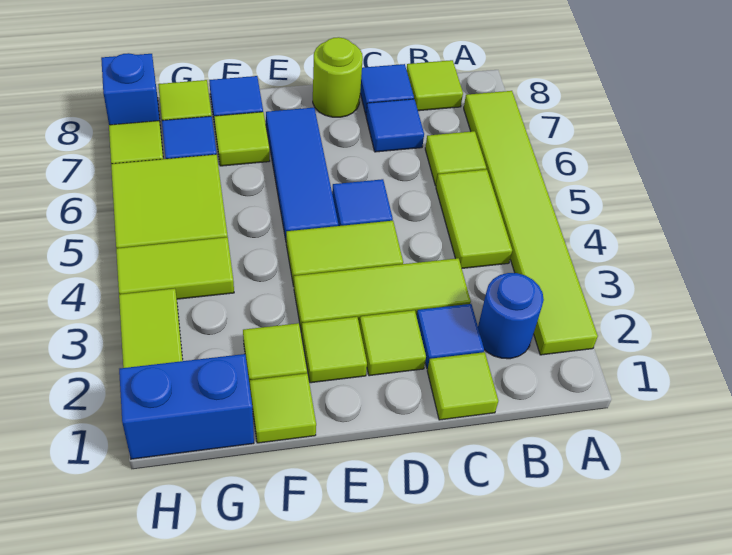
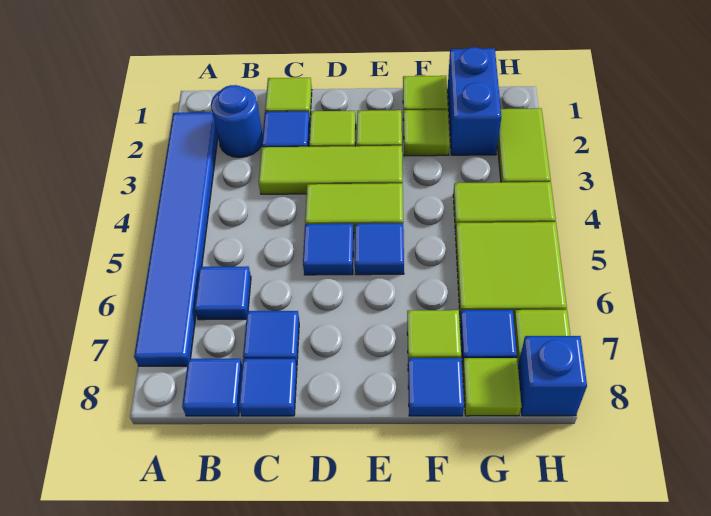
lime tile A2:A7 level 1 -> blue tile A2:A7 level 1
lime tile B4:B5 level 1 -> none
lime tile B6 level 1 -> blue tile B6 level 1
lime tile B8 level 1 -> blue tile B8 level 1
lime round brick D8 level 1 -> none
blue tile E5:E7 level 1 -> blue tile E5 level 1
blue brick G1:H1 level 1 -> blue brick G1:G2 level 1

